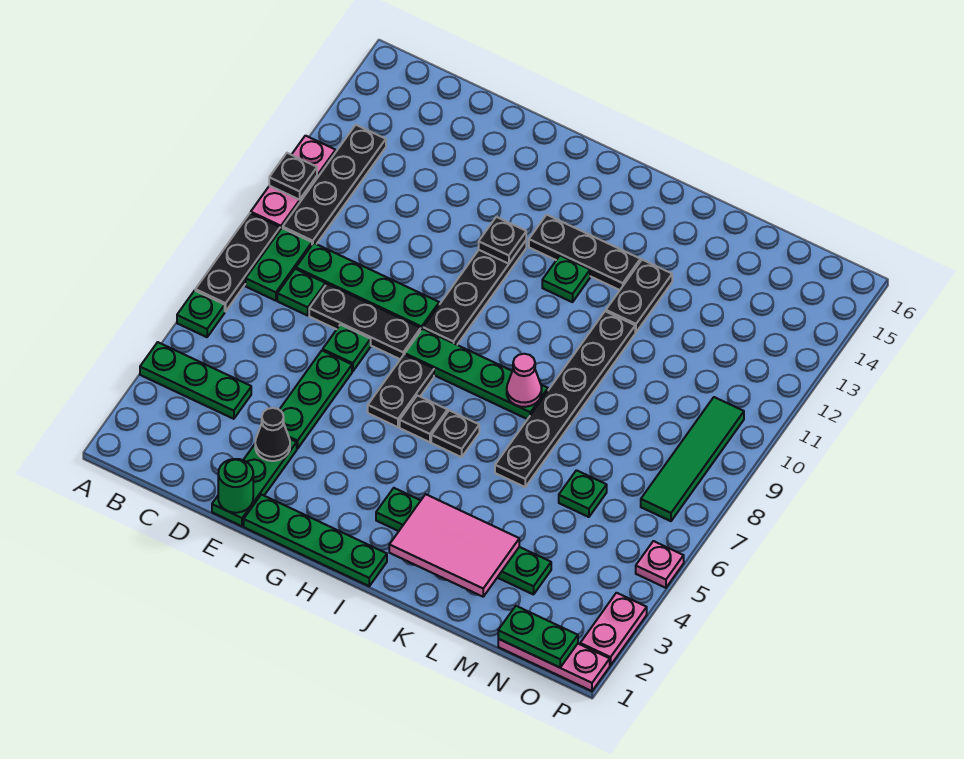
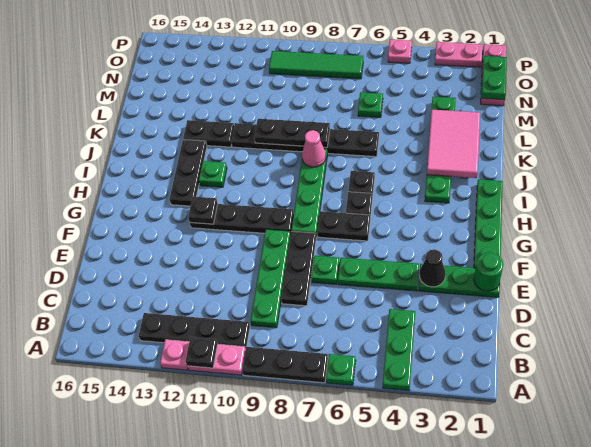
green plate B8:B9 level 1 -> none
green plate C8 level 1 -> none
none -> black plate K8:K10 level 2

